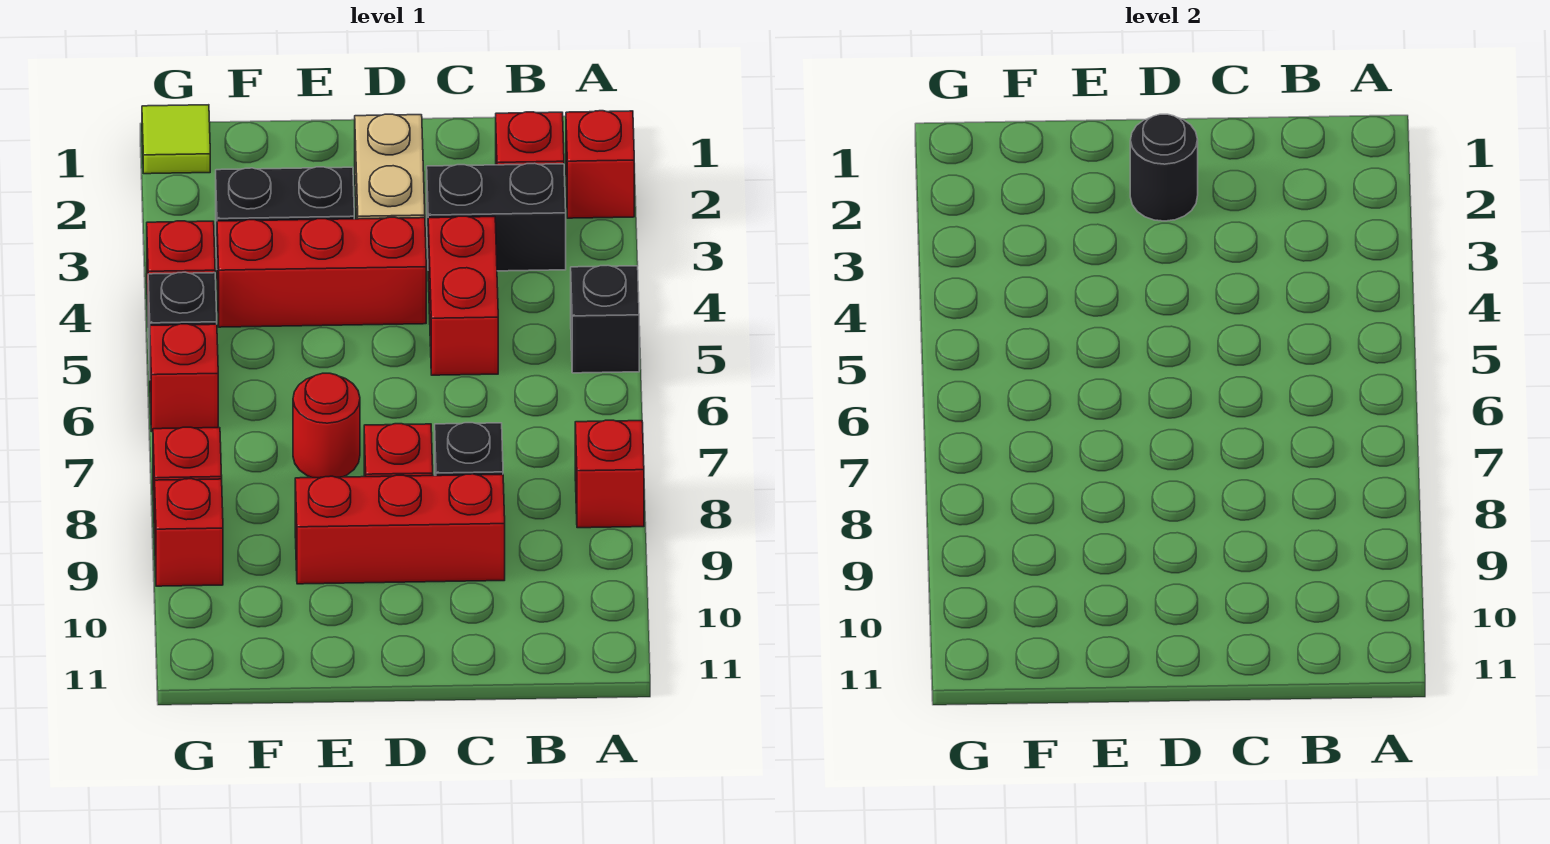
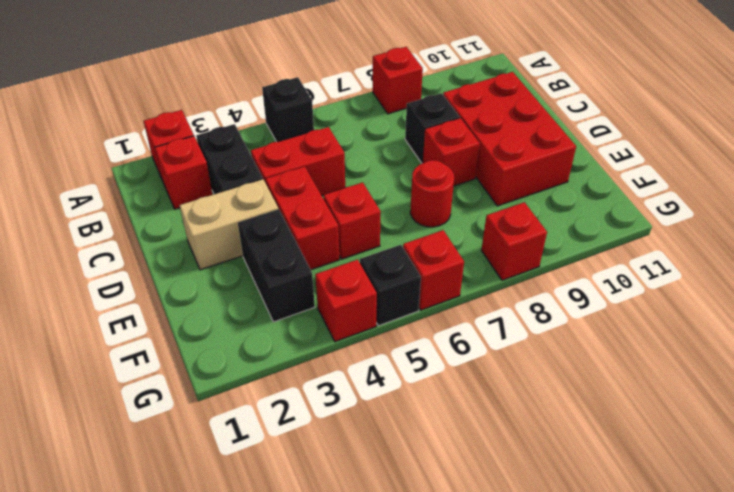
red brick C9:E9 level 1 -> red brick C9:E10 level 1
black round brick D2 level 2 -> none
red brick D4:F4 level 1 -> red brick D4:E4 level 1
lime tile G1 level 1 -> none
red brick G9 level 1 -> red brick E5 level 1

